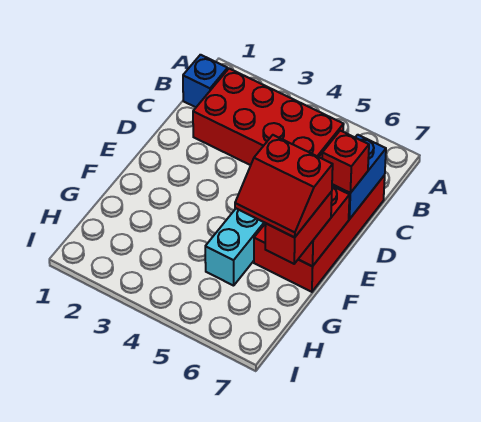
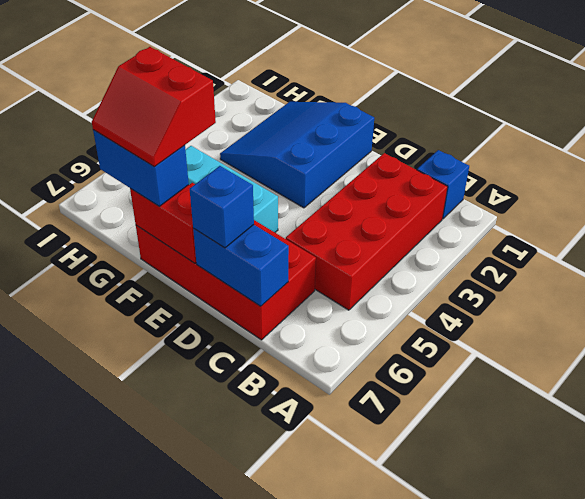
red brick D7 level 3 -> blue brick D7 level 3
none -> blue slope E1:G3 level 1 top E
red slope F6:G7 level 4 top F -> red slope F6:G7 level 4 top 6
red brick F7:G7 level 3 -> blue brick F7:G7 level 3

